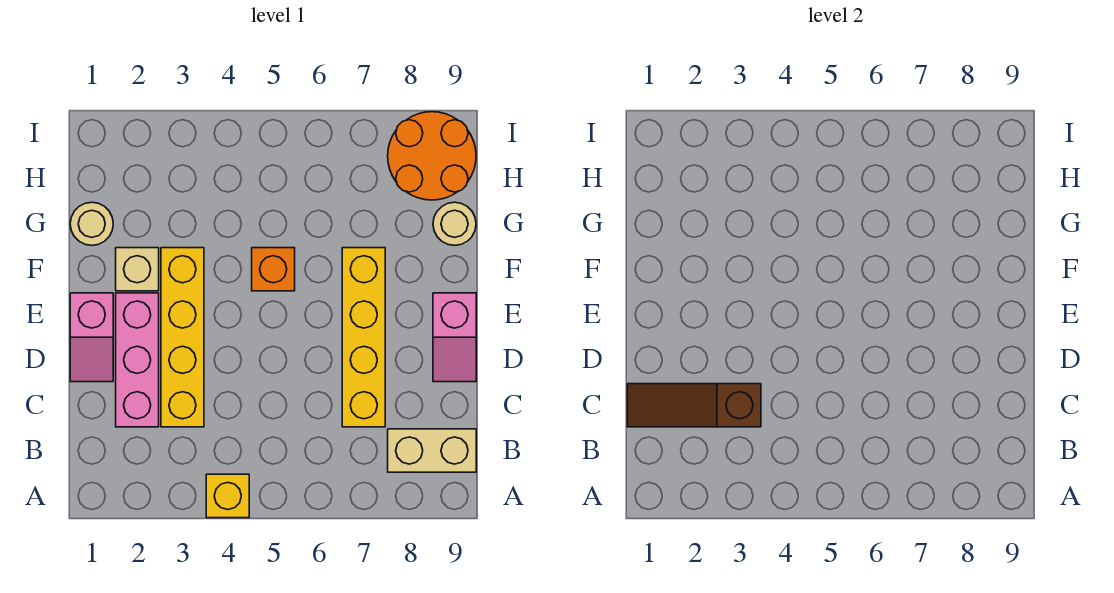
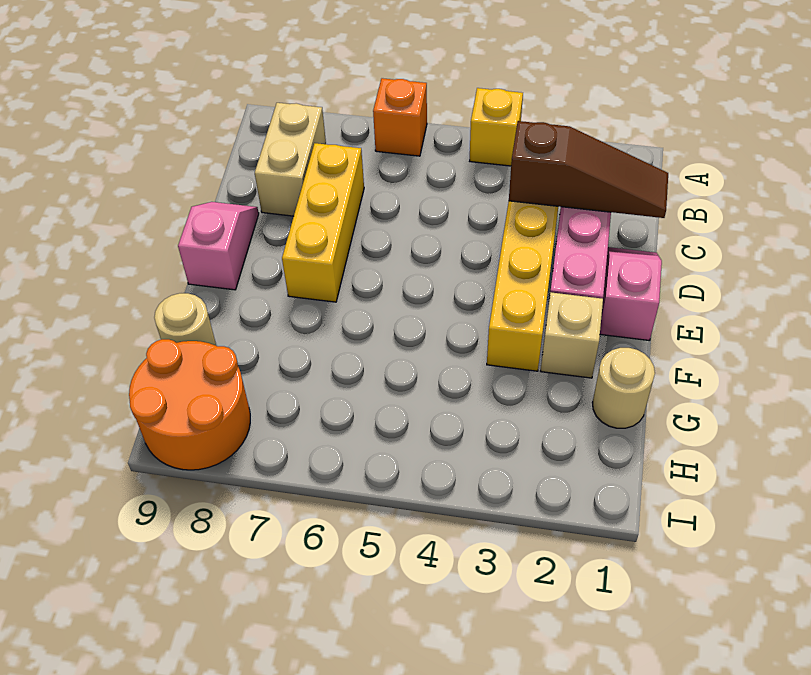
tan brick B8:B9 level 1 -> tan brick B8:C8 level 1
yellow brick C7:F7 level 1 -> yellow brick C7:E7 level 1
orange brick F5 level 1 -> orange brick A6 level 1

